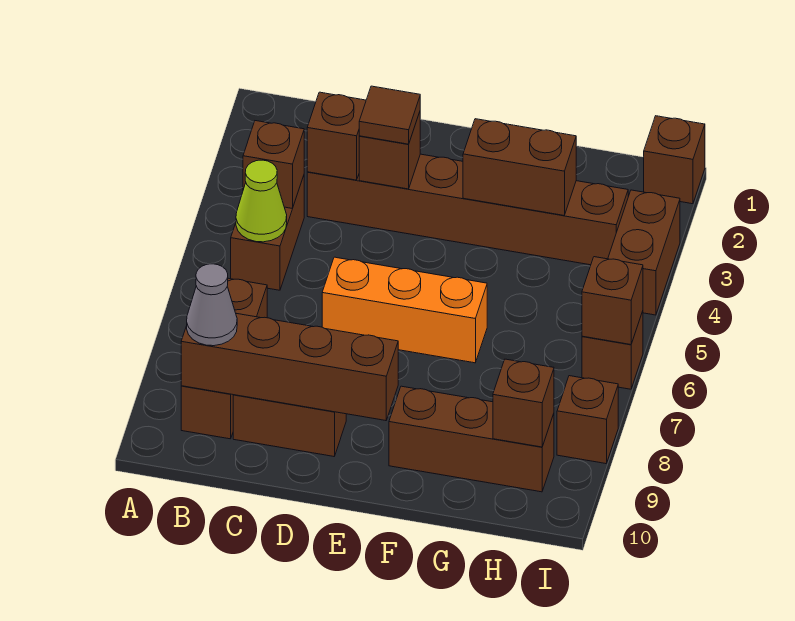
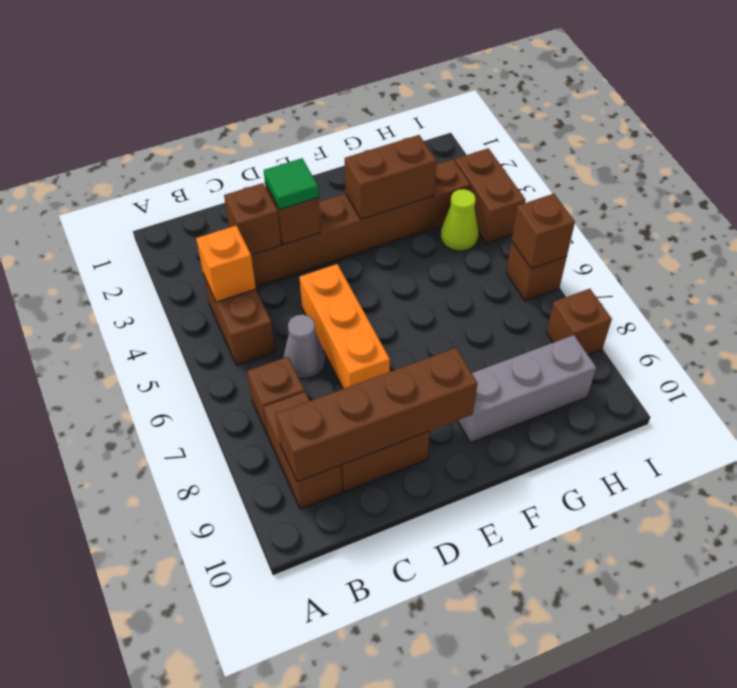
brown brick B4 level 2 -> orange brick B4 level 2
lime cone B5 level 2 -> lime cone H4 level 1
grey cone B9 level 3 -> grey cone C6 level 1
brown tile D3 level 3 -> green tile D3 level 3
orange brick D6:F6 level 1 -> orange brick D5:D7 level 1
brown brick F9:H9 level 1 -> grey brick F9:H9 level 1
brown brick H9 level 2 -> none
brown brick I1 level 1 -> none

